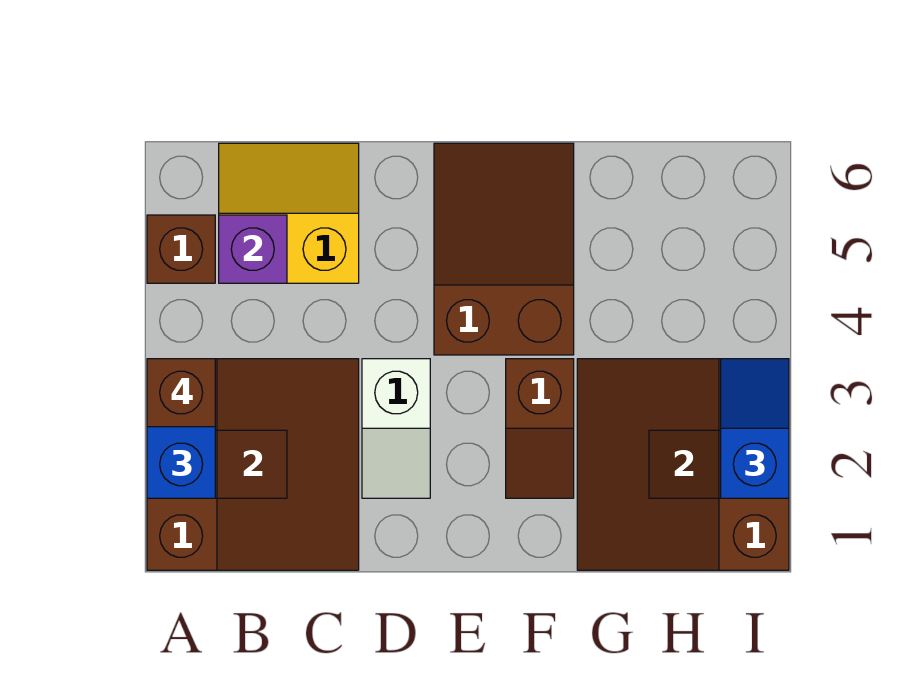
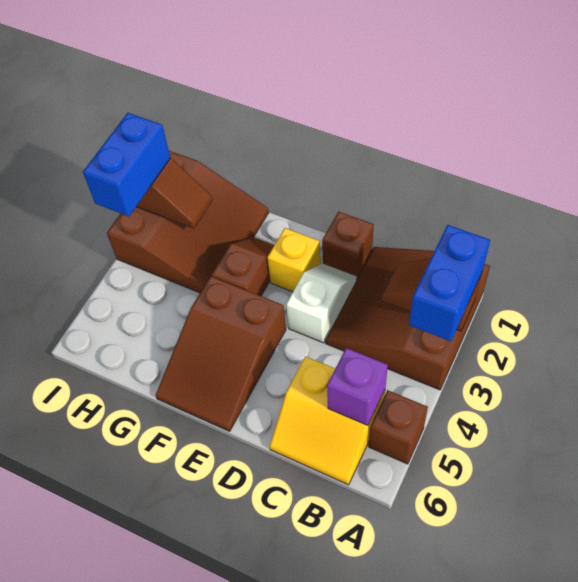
brown brick A3 level 4 -> brown brick D1 level 1
none -> yellow brick E2 level 1
blue slope I2:I3 level 3 top 2 -> blue brick I2:I3 level 3

